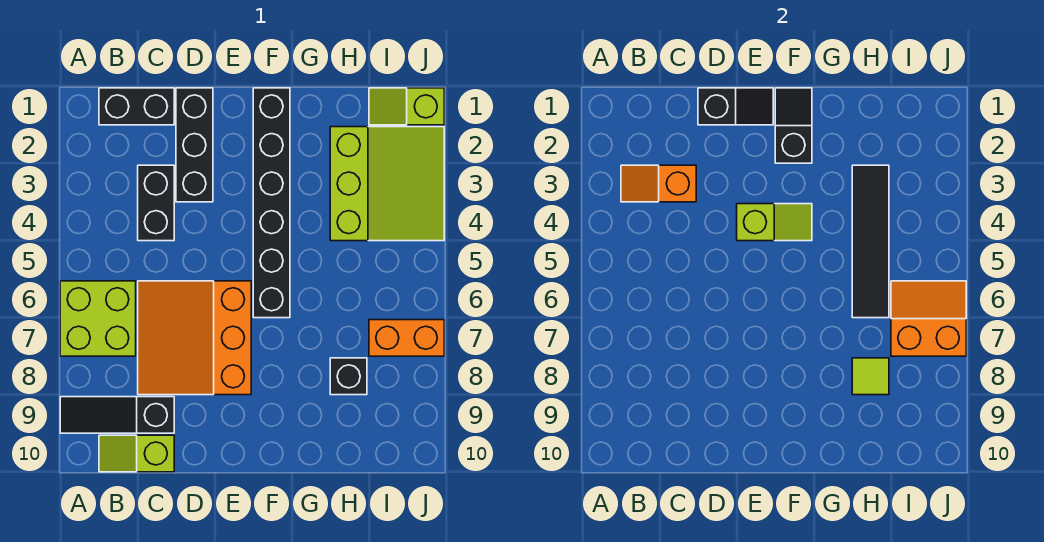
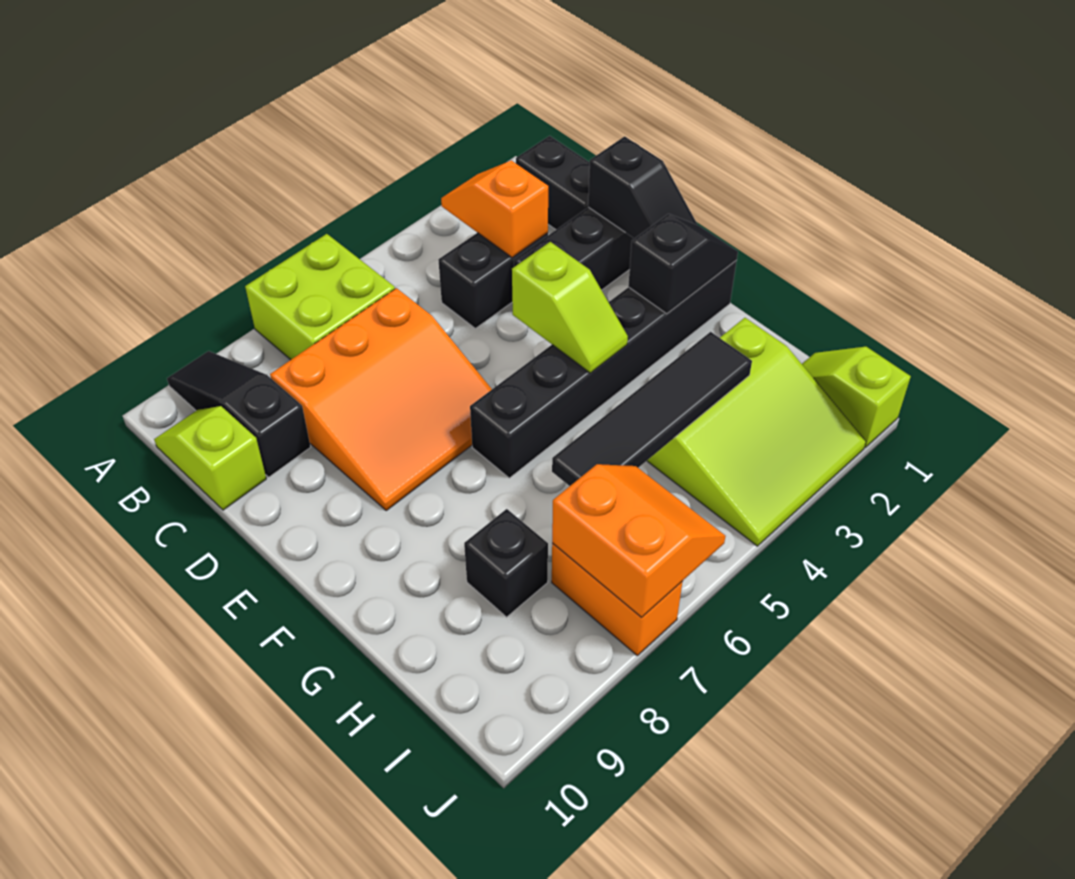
orange slope C6:E8 level 1 top E -> orange slope C6:E8 level 1 top C
lime tile H8 level 2 -> none

